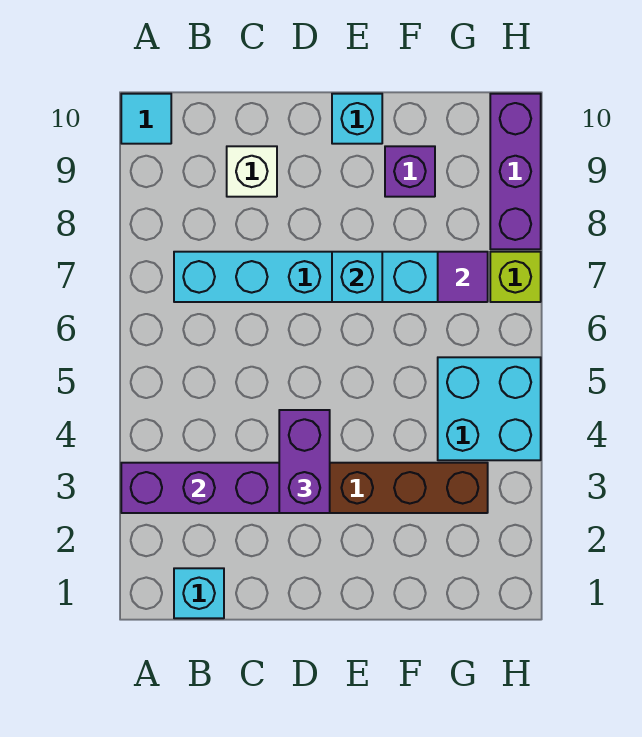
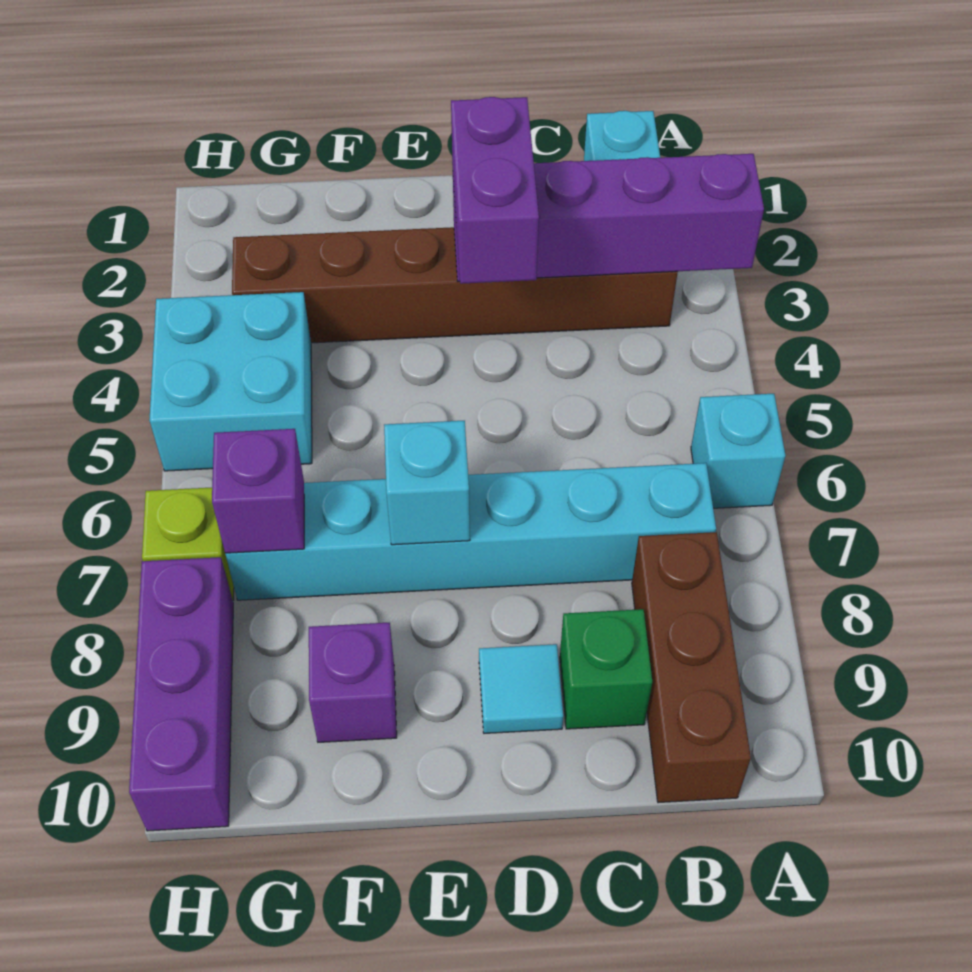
cyan tile A10 level 1 -> cyan tile D9 level 1
none -> brown brick B8:B10 level 1
white brick C9 level 1 -> green brick C9 level 1
cyan brick E10 level 1 -> cyan brick A6 level 1
purple tile G7 level 2 -> purple brick G7 level 2

